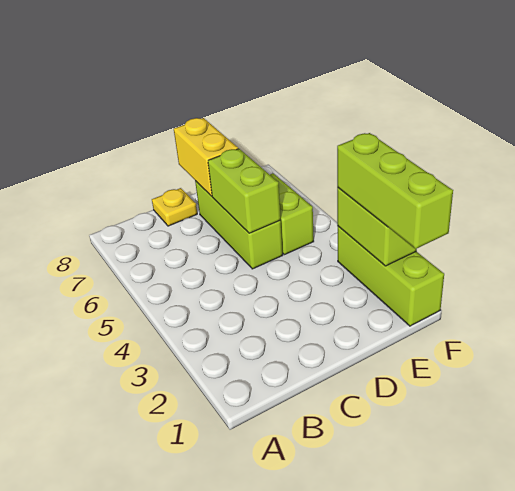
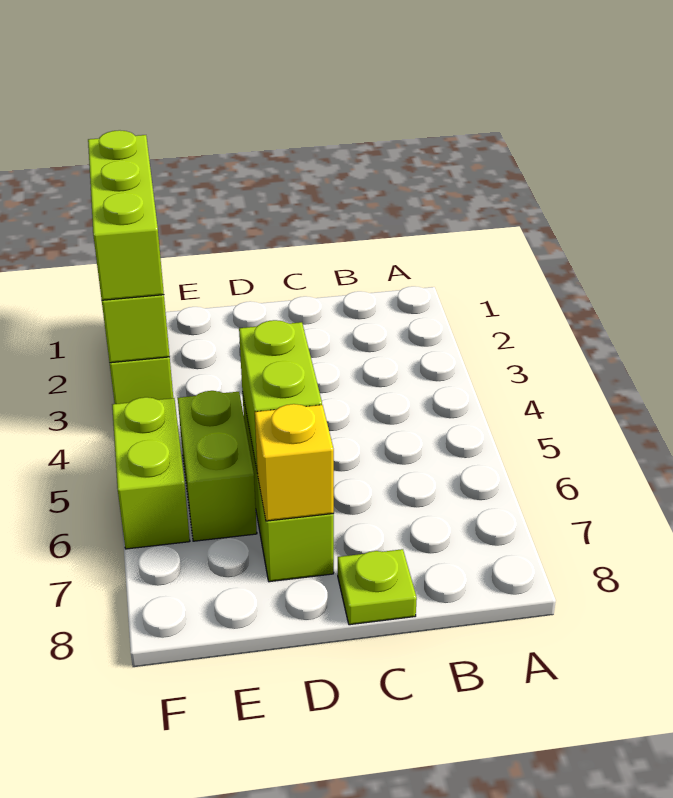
yellow plate C8 level 1 -> lime plate C8 level 1
yellow brick D7:D8 level 2 -> yellow brick D7 level 2
none -> lime brick F5:F6 level 1

